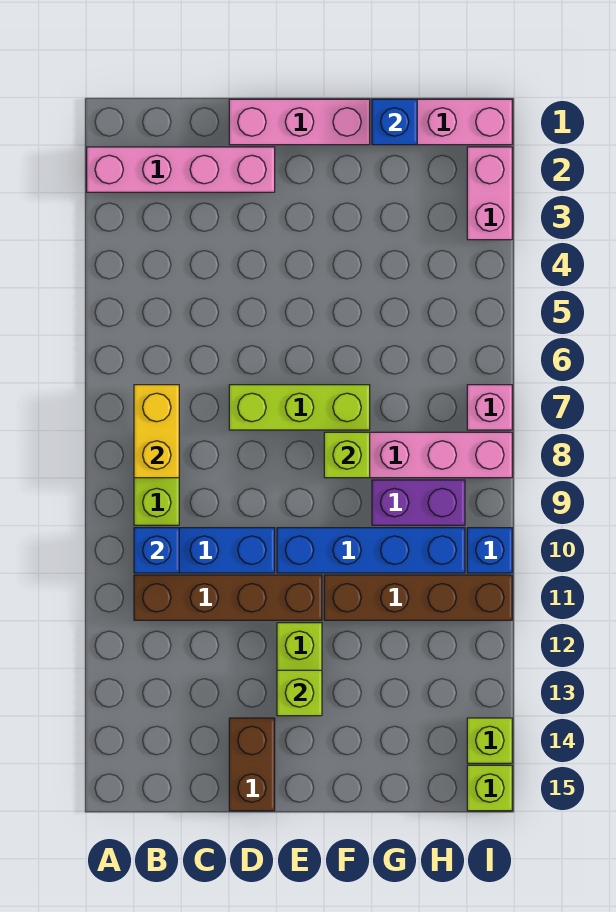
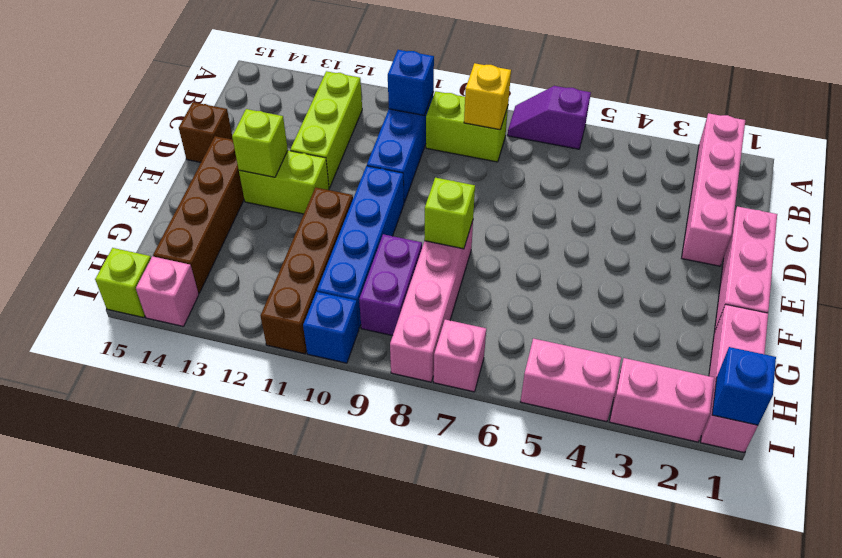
none -> purple slope A6:A7 level 1 top 6
yellow brick B7:B8 level 2 -> yellow brick B8 level 2
brown brick B11:E11 level 1 -> brown brick E14:H14 level 1
lime brick D7:F7 level 1 -> lime brick B12:D12 level 1
brown brick D14:D15 level 1 -> brown brick D15 level 1
blue brick G1 level 2 -> blue brick I1 level 2
none -> pink brick I4:I5 level 1
lime brick I14 level 1 -> pink brick I14 level 1

